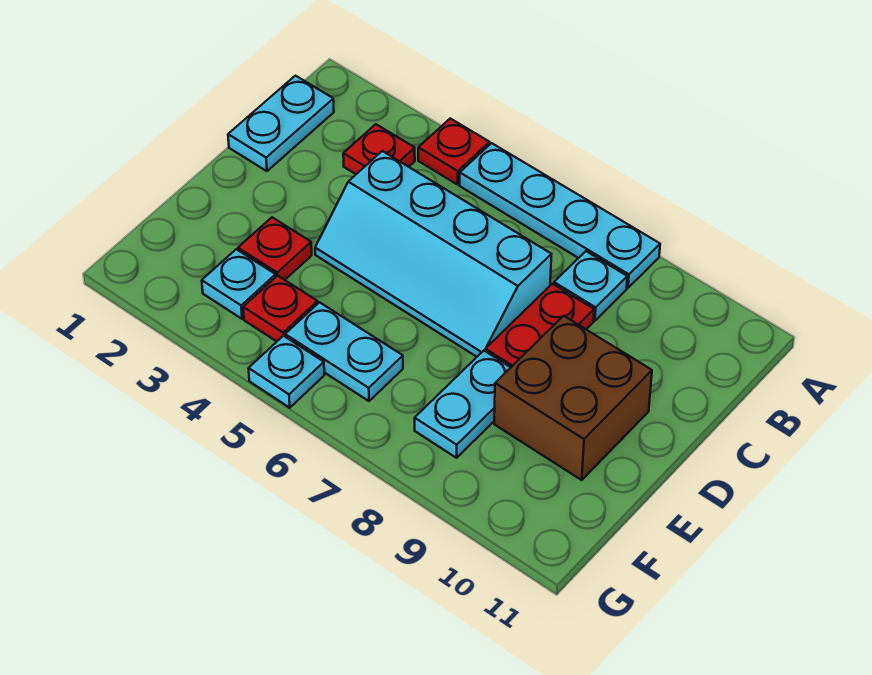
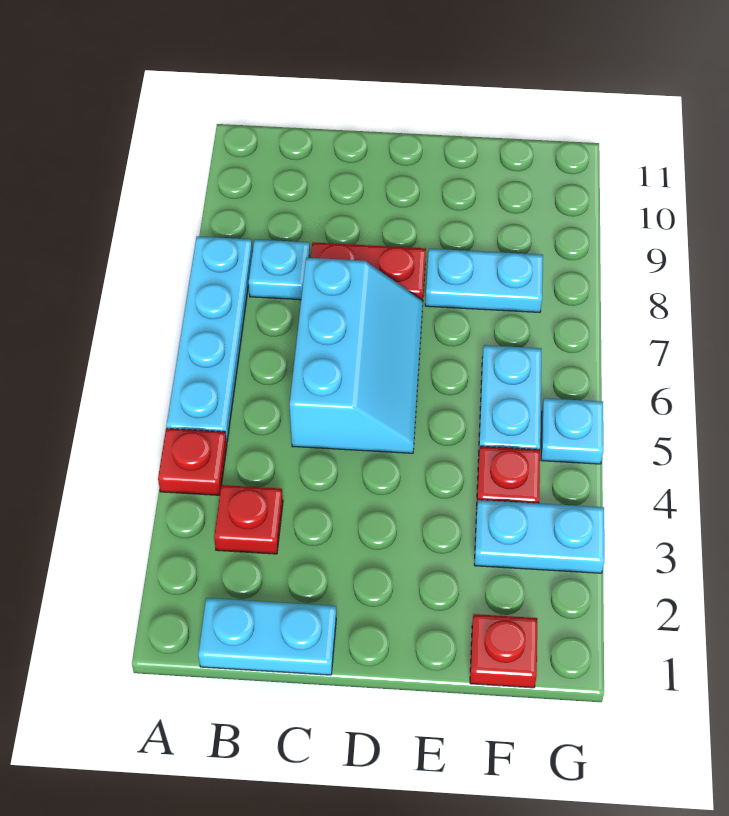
cyan slope C4:D7 level 1 top C -> cyan slope C5:D7 level 1 top C
brown brick D9:E10 level 1 -> none
red plate E3 level 1 -> red plate F1 level 1
cyan plate F3 level 1 -> cyan plate F3:G3 level 1

